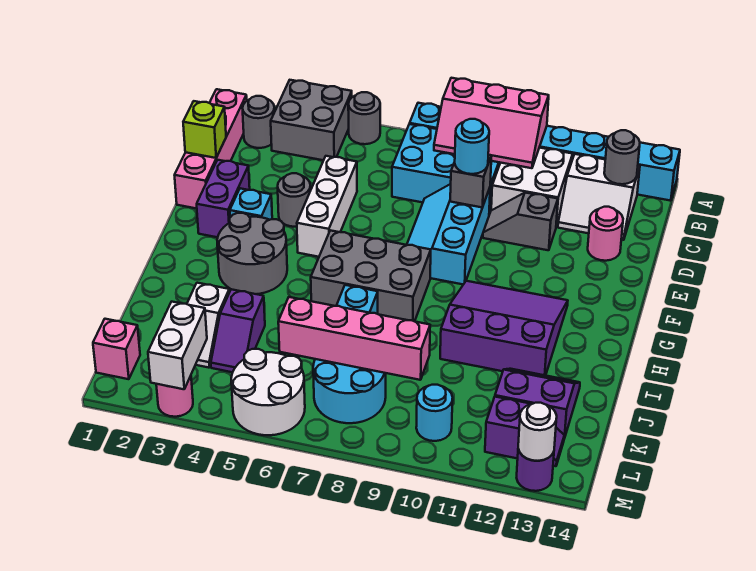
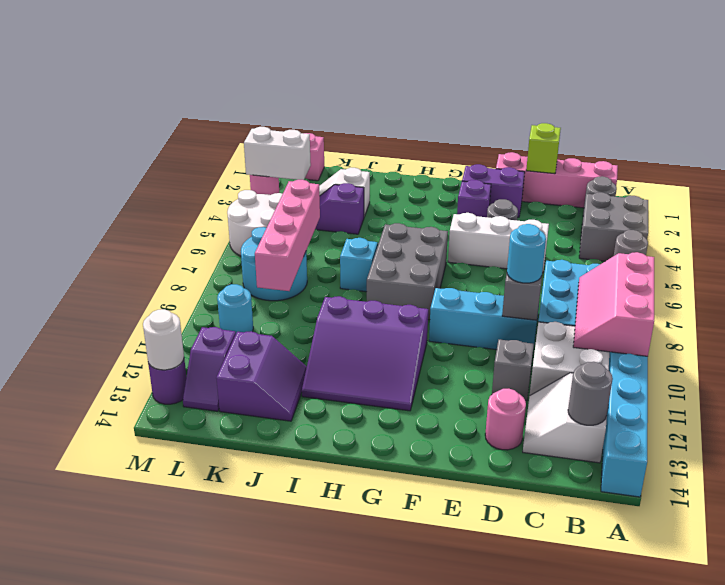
cyan brick F3 level 1 -> purple brick F3 level 1
grey round brick G3:H4 level 1 -> none
purple slope G10:I12 level 1 top I -> purple slope G10:I12 level 1 top 10

